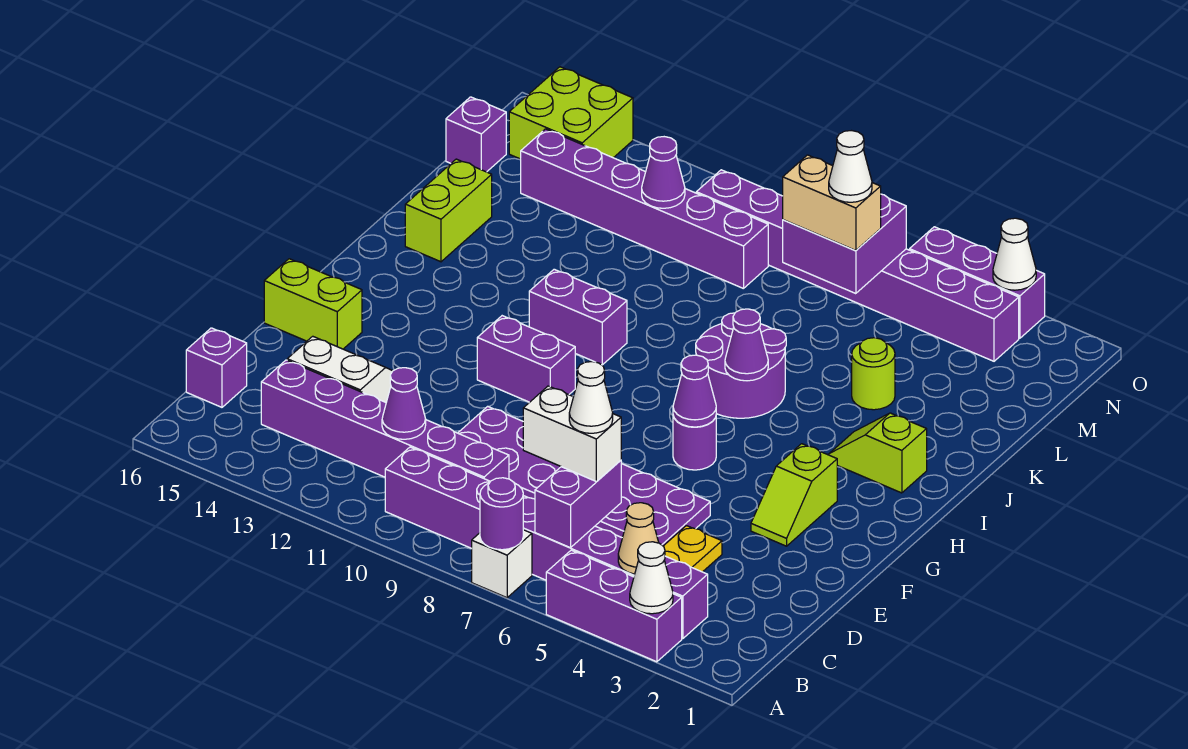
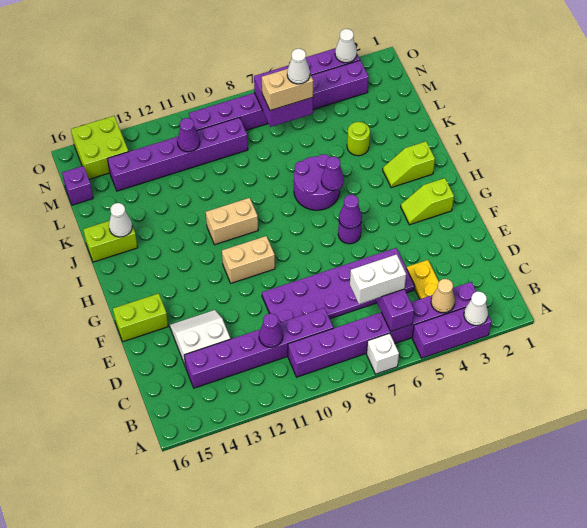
purple round brick A7 level 2 -> none
white cone C6 level 4 -> white cone J15 level 2
purple brick C16 level 1 -> none
lime slope F3:G3 level 1 top G -> lime slope G2:G3 level 1 top 2
purple brick G10:G11 level 1 -> tan brick G10:G11 level 1
purple brick I10:I11 level 1 -> tan brick I10:I11 level 1
lime brick J15:K15 level 1 -> lime brick J15:J16 level 1

